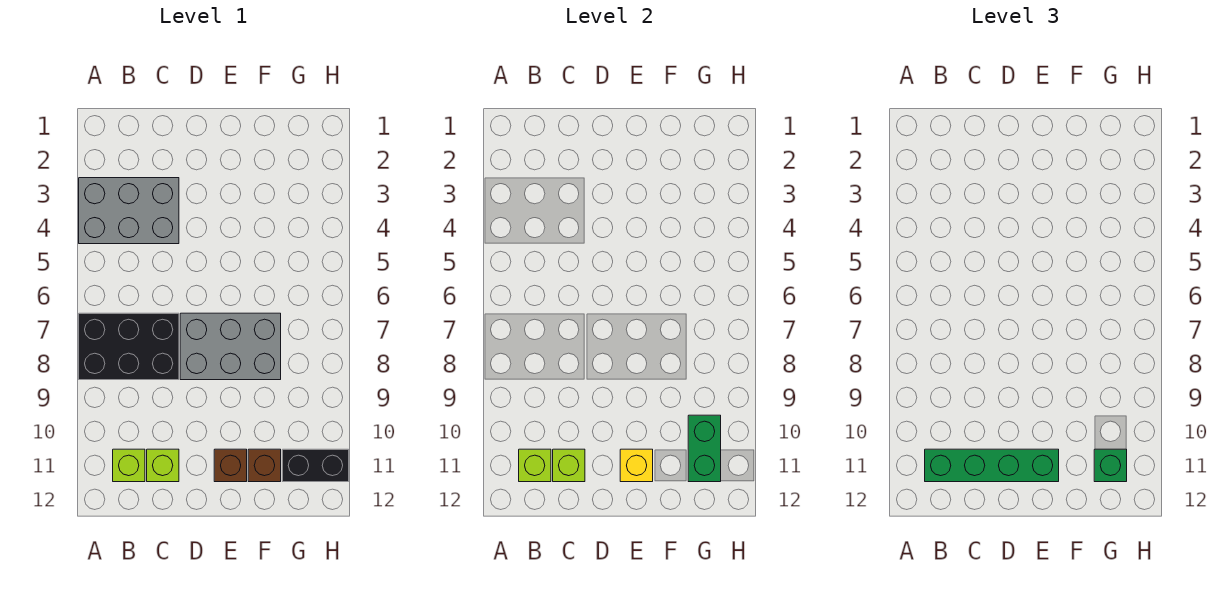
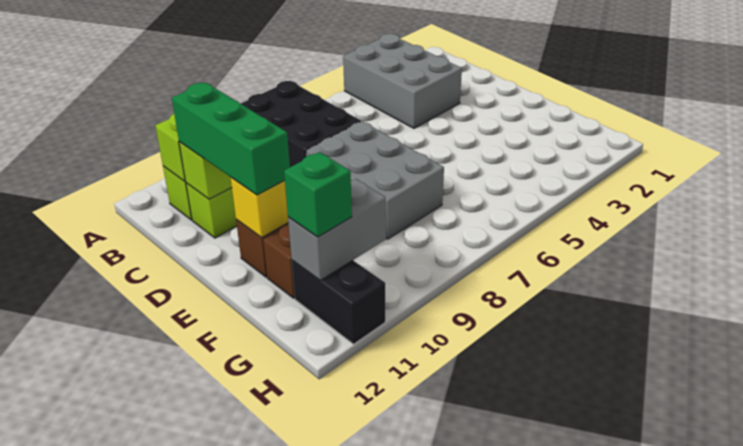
green brick B11:E11 level 3 -> green brick C11:E11 level 3
green brick G10:G11 level 2 -> grey brick G10:G11 level 2

